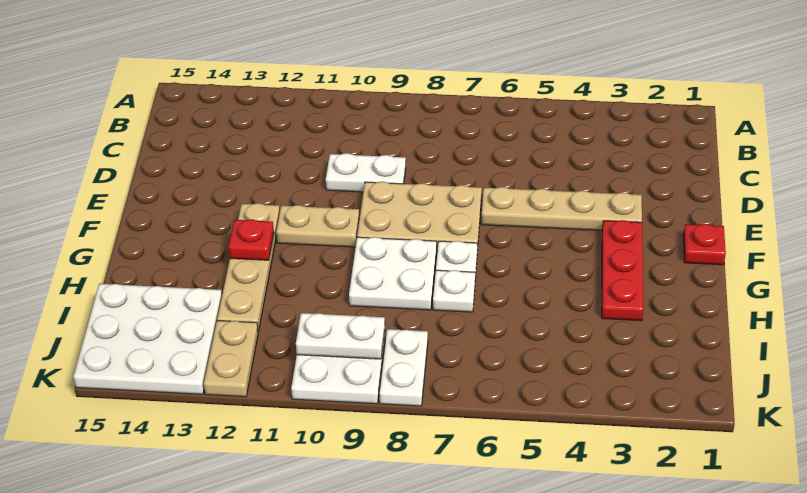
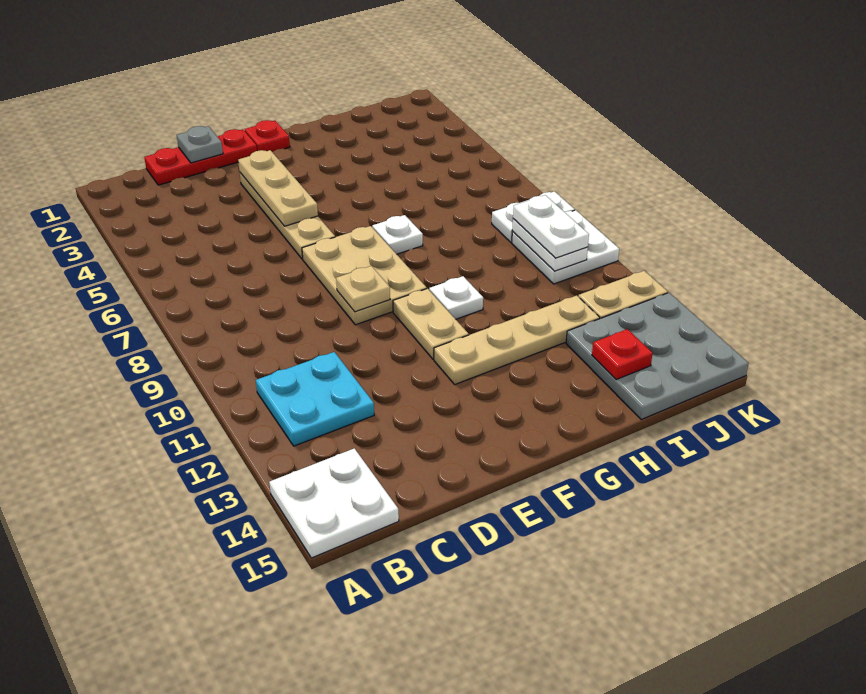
none -> cyan plate B11:C12 level 1
none -> grey plate D1 level 2
white plate D9:D10 level 1 -> white plate J9:J10 level 3
none -> tan plate E3:E5 level 2
none -> tan plate E9 level 2
red plate F3:H3 level 1 -> red plate C1:E1 level 1
white plate G8:H9 level 1 -> white plate A14:B15 level 1
red plate G12 level 2 -> red plate I14 level 2
white plate H7 level 1 -> white plate G10 level 1
white plate I13:K15 level 1 -> grey plate I13:K15 level 1

